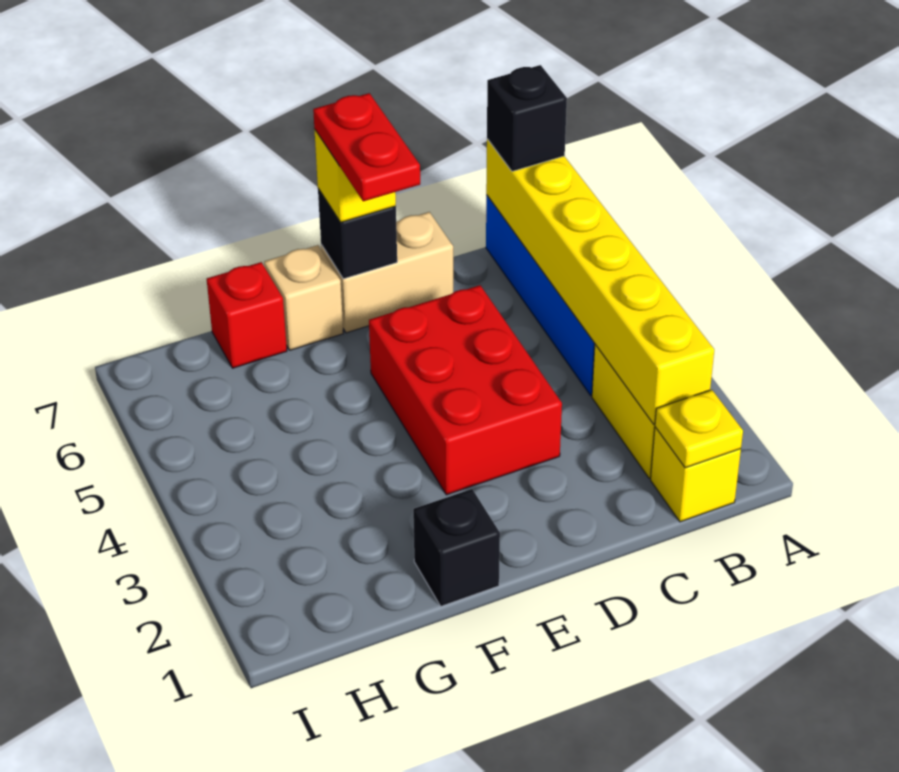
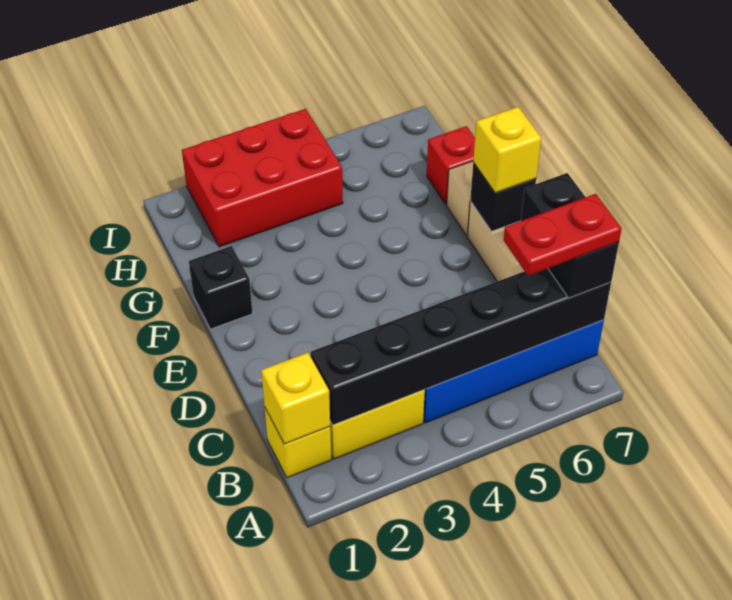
yellow plate B1 level 2 -> yellow brick B1 level 2
yellow brick B2:B7 level 2 -> black brick B2:B7 level 2
black brick B7 level 3 -> black brick B7:C7 level 3
red brick D3:E5 level 1 -> red brick H2:I4 level 1
red plate E6:E7 level 4 -> red plate B6:B7 level 4

